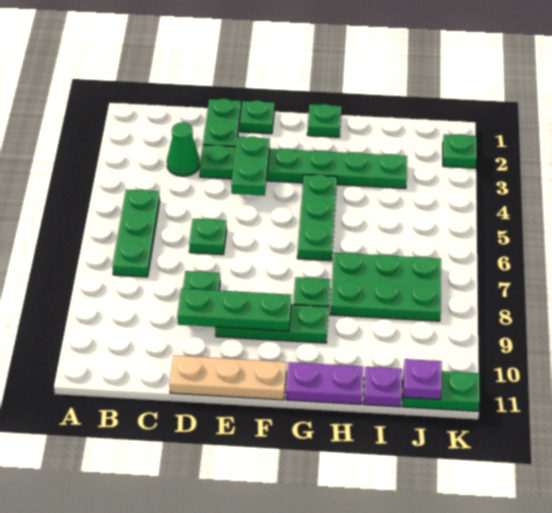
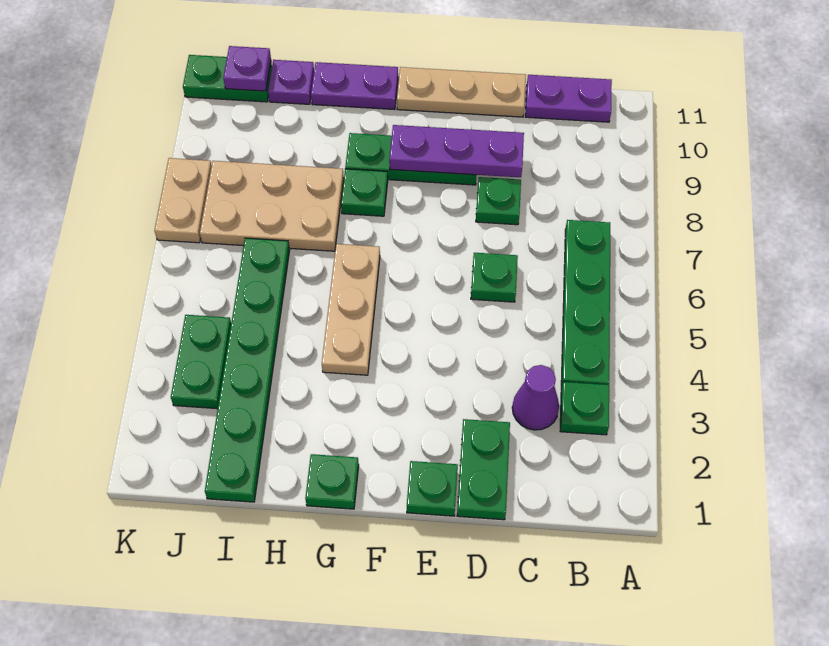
green plate B5:B7 level 1 -> green plate B4:B7 level 1
none -> purple plate B11:C11 level 1
green cone C3 level 1 -> purple cone C3 level 1
green plate D3:I3 level 1 -> green plate I1:I6 level 1
green plate D9:F9 level 2 -> purple plate D9:F9 level 2
green plate E3:E4 level 2 -> green plate J3:J4 level 1
green plate G4:G6 level 1 -> tan plate G4:G6 level 1
green plate H7:J8 level 1 -> tan plate H7:J8 level 1
green plate K2 level 1 -> green plate B3 level 1
none -> tan plate K7:K8 level 1

